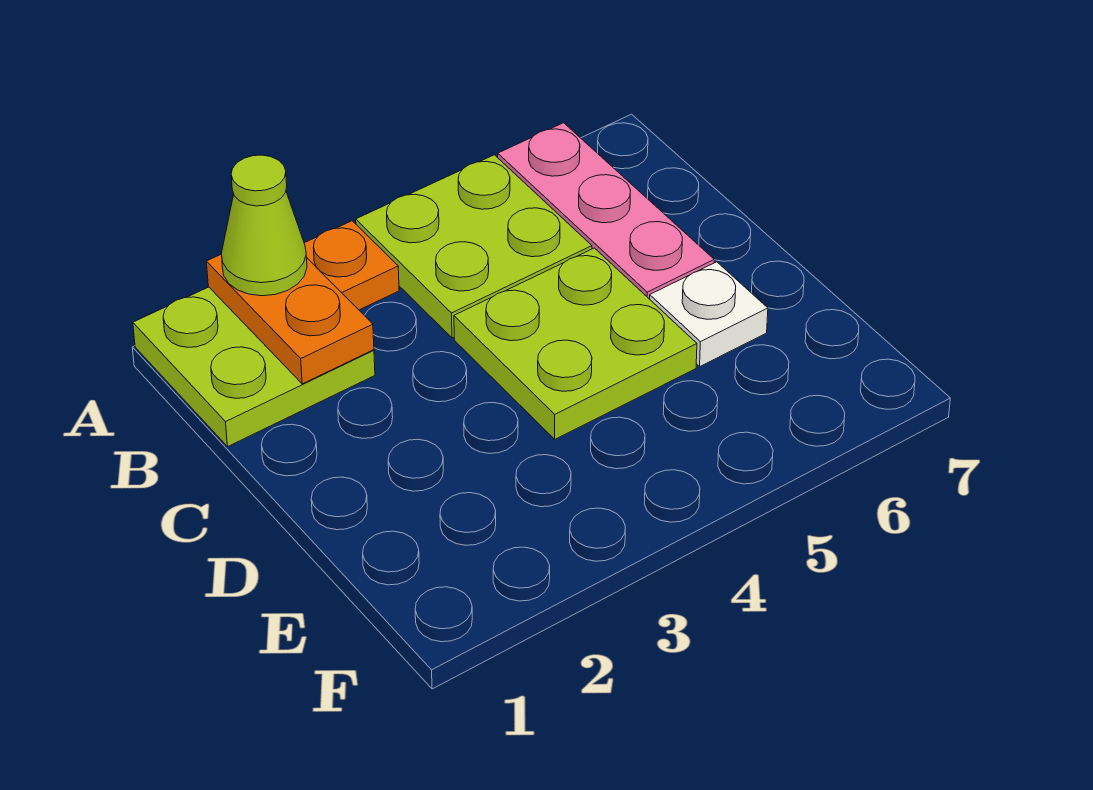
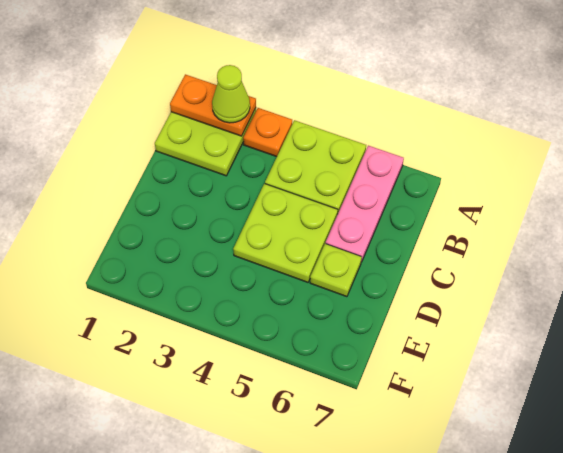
orange plate A2:B2 level 2 -> orange plate A1:A2 level 2
white plate D6 level 1 -> lime plate D6 level 1

